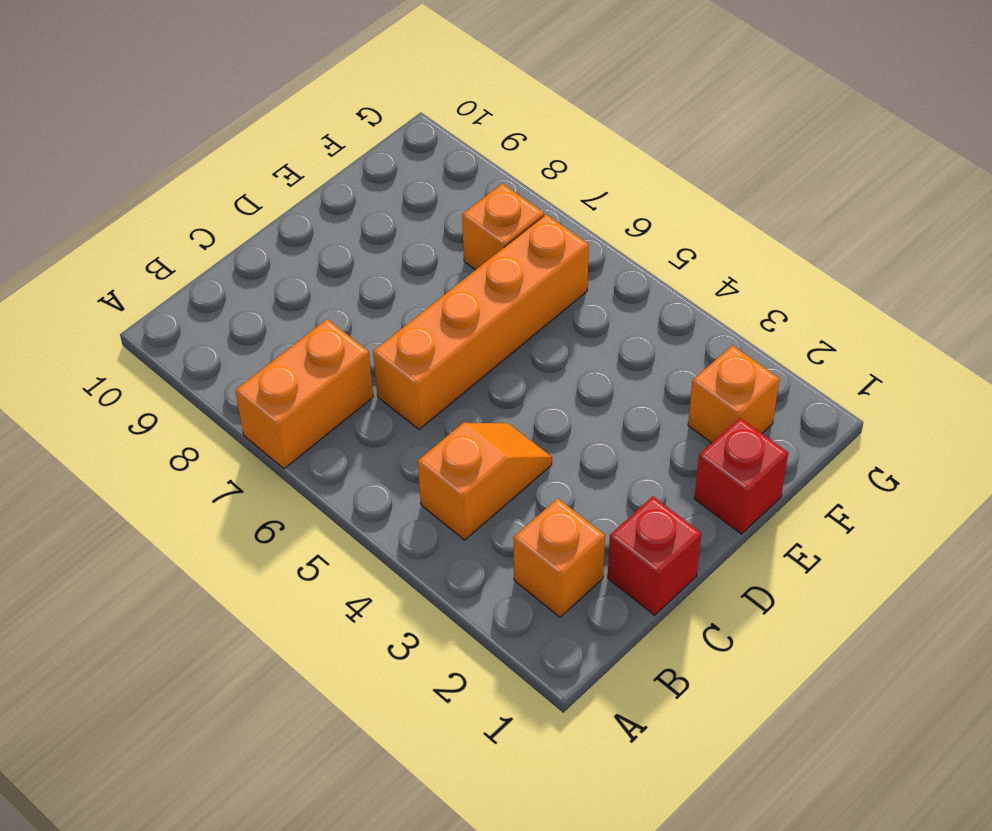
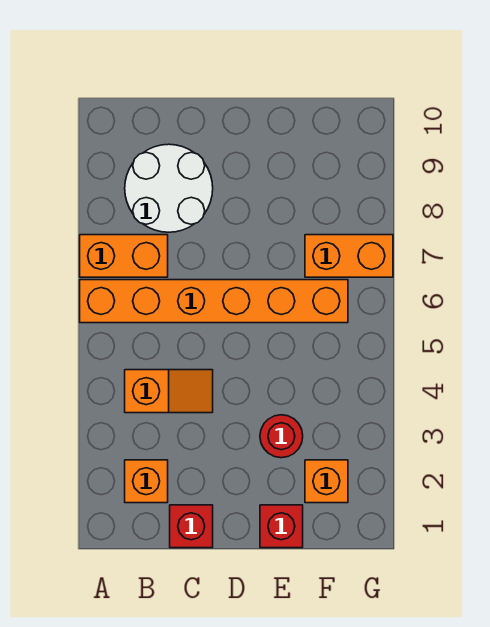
none -> white round brick B8:C9 level 1
orange brick C6:F6 level 1 -> orange brick A6:F6 level 1
none -> red round brick E3 level 1
orange brick F7 level 1 -> orange brick F7:G7 level 1

